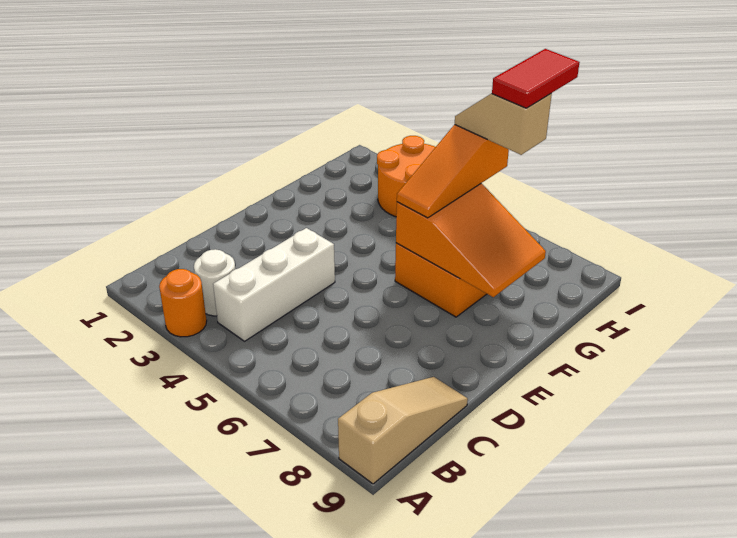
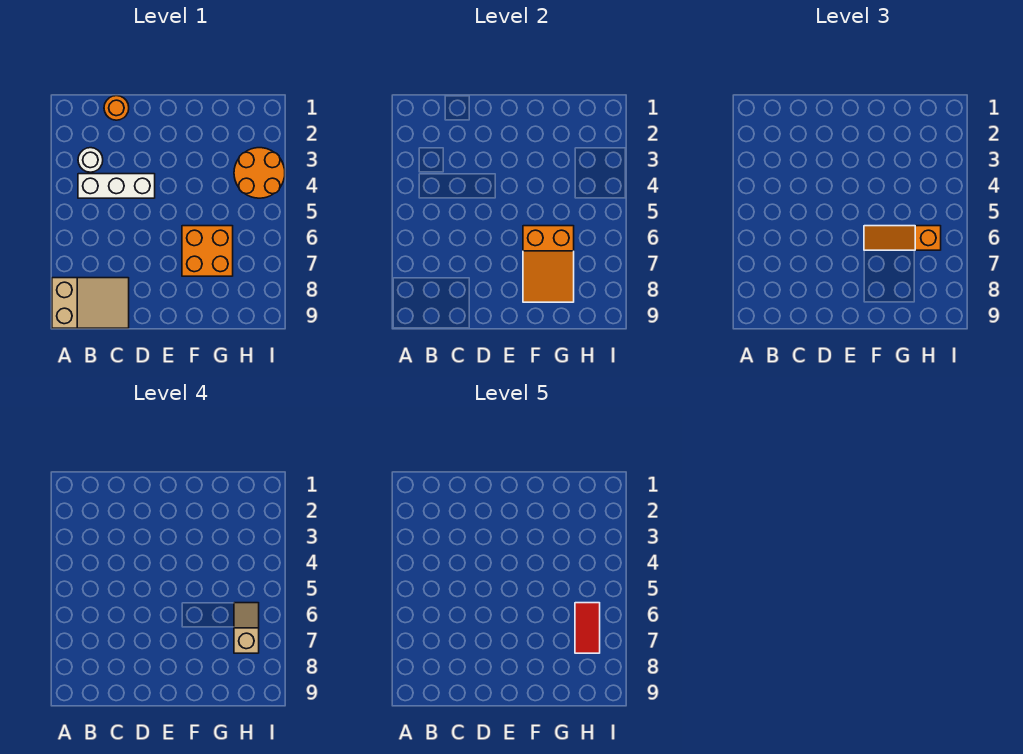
orange round brick A3 level 1 -> orange round brick C1 level 1
tan slope A9:C9 level 1 top A -> tan slope A8:C9 level 1 top A
red tile H7:I7 level 5 -> red tile H6:H7 level 5

